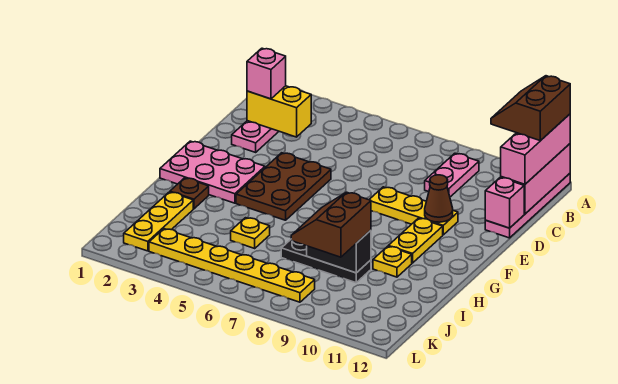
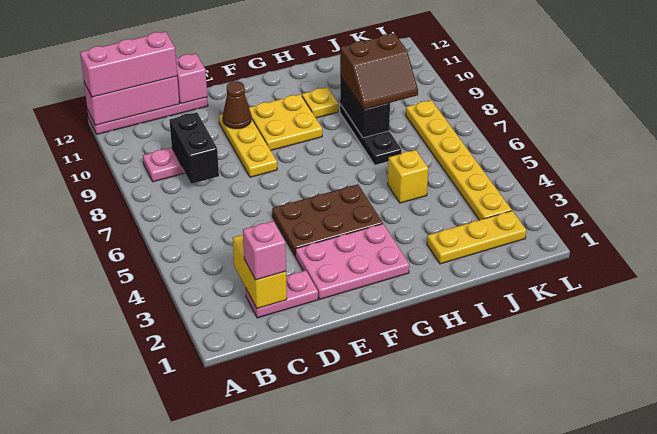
brown slope A11:B12 level 4 top 12 -> none
none -> black brick C8:C9 level 2
pink plate F1:G3 level 1 -> pink plate E2:G3 level 1
yellow plate F10:G10 level 1 -> yellow plate F9:G10 level 1
brown plate H2 level 1 -> none
yellow plate I5 level 1 -> yellow brick I5 level 1

